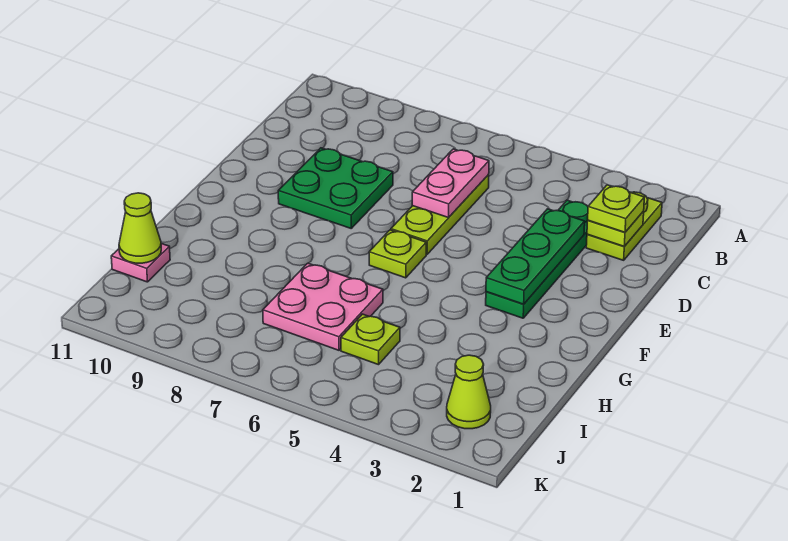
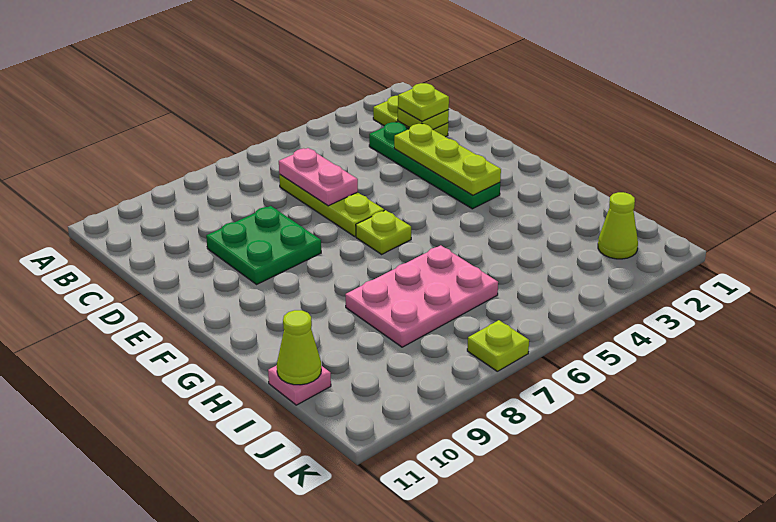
green plate D3:F3 level 2 -> lime plate D3:F3 level 2
pink plate H6:I7 level 1 -> pink plate H6:I8 level 1
lime plate I5 level 1 -> lime plate K7 level 1

